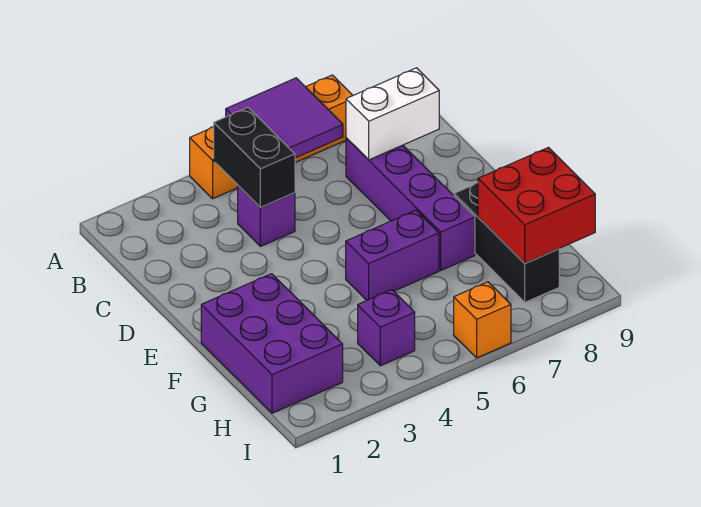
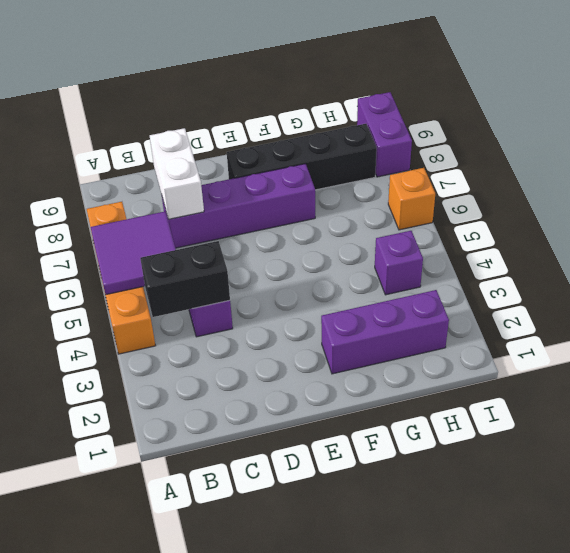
purple brick F1:H2 level 1 -> purple brick F2:H2 level 1
purple brick F5:F6 level 1 -> purple brick I8:I9 level 1
black brick F8:H8 level 1 -> black brick E8:H8 level 1
red brick G8:H9 level 2 -> none

